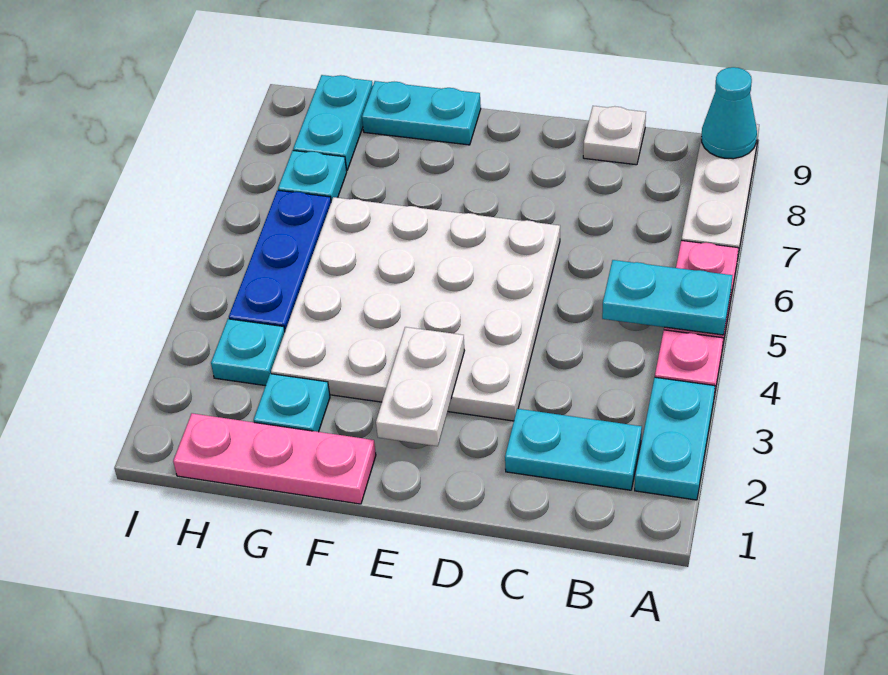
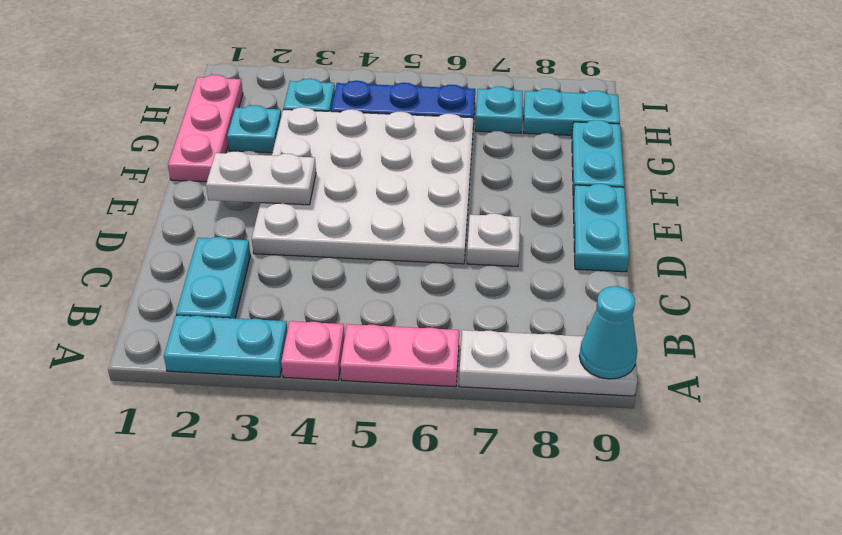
cyan plate A5:B5 level 2 -> cyan plate D9:E9 level 1
white plate C9 level 1 -> white plate D7 level 1

